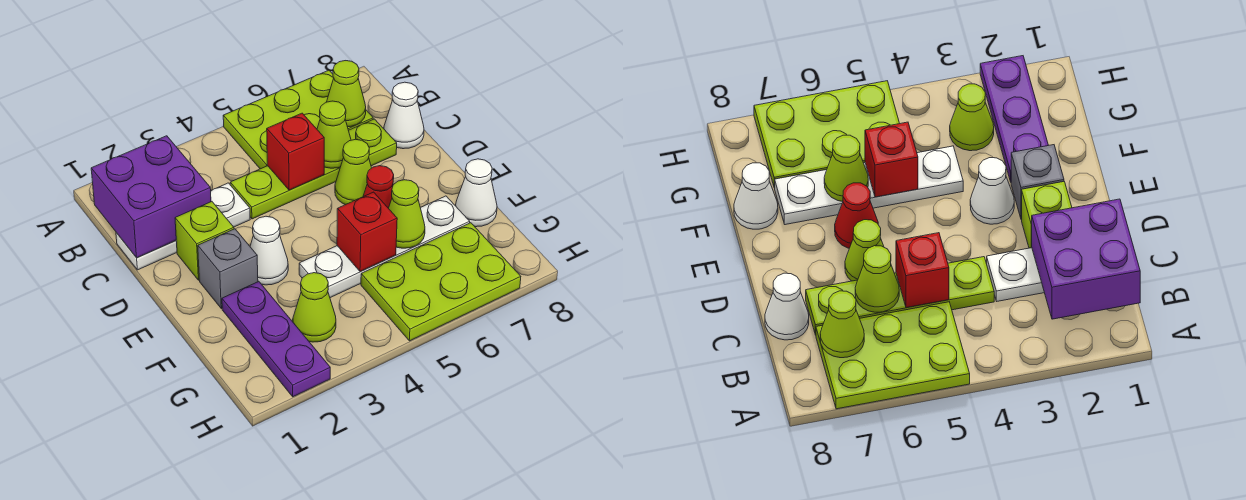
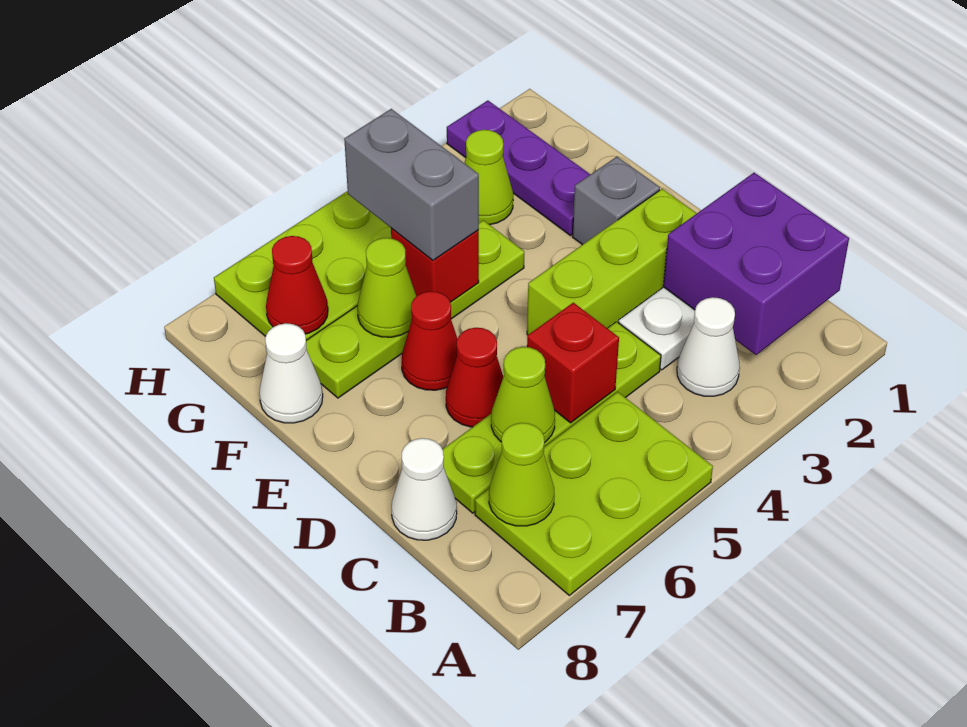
lime brick D2 level 1 -> lime brick D2:D4 level 1
lime cone D6 level 1 -> red cone D6 level 1
white cone E3 level 1 -> white cone B3 level 1
white plate F4:F7 level 1 -> lime plate F4:F7 level 1
none -> grey brick F5:G5 level 3
none -> red cone G7 level 2

